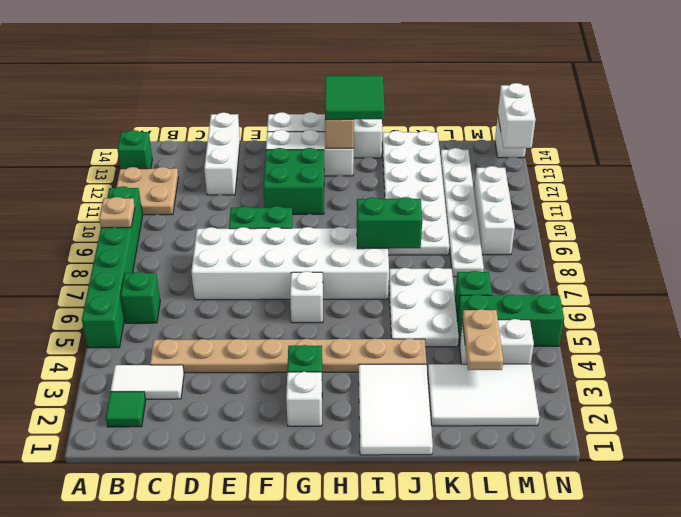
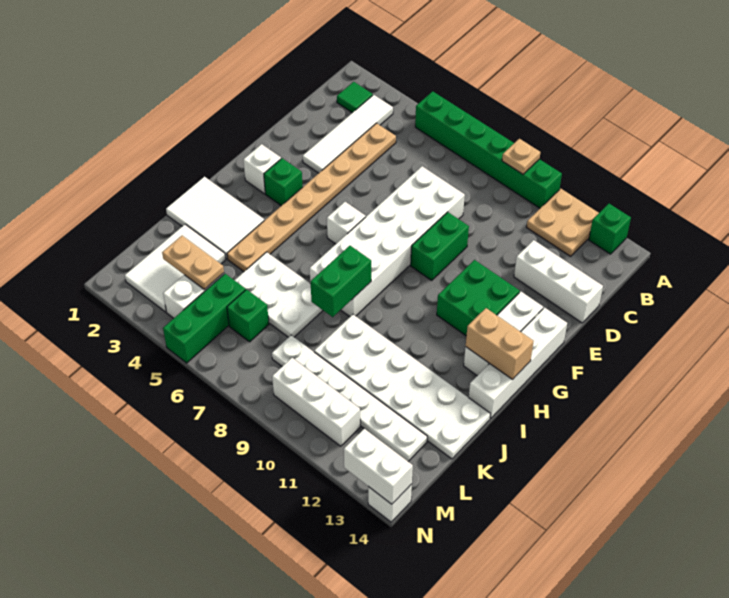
white tile B3:C3 level 1 -> white tile B3:E3 level 1
green brick B6 level 1 -> none
green tile H13:I14 level 3 -> none

